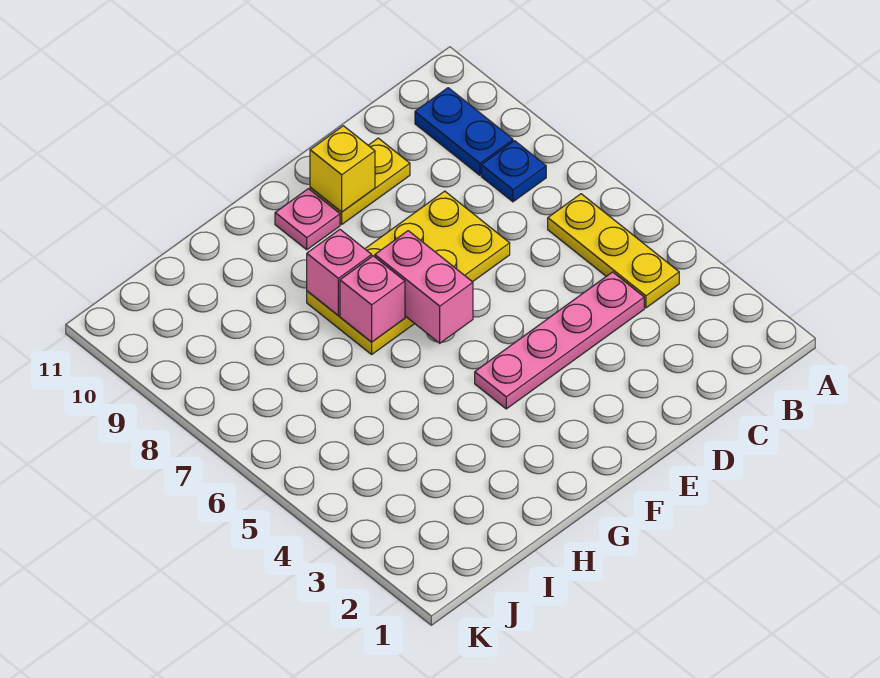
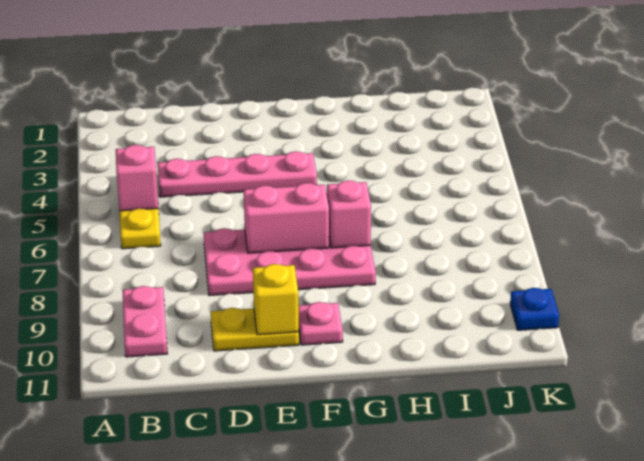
blue plate B8 level 1 -> blue plate K10 level 1
blue plate B9:B10 level 1 -> pink plate B9:B10 level 1
yellow plate D7:G8 level 1 -> pink plate D7:G8 level 1
pink brick F6:F7 level 2 -> pink brick E7:F7 level 2
pink brick G8 level 2 -> pink brick B5 level 2

